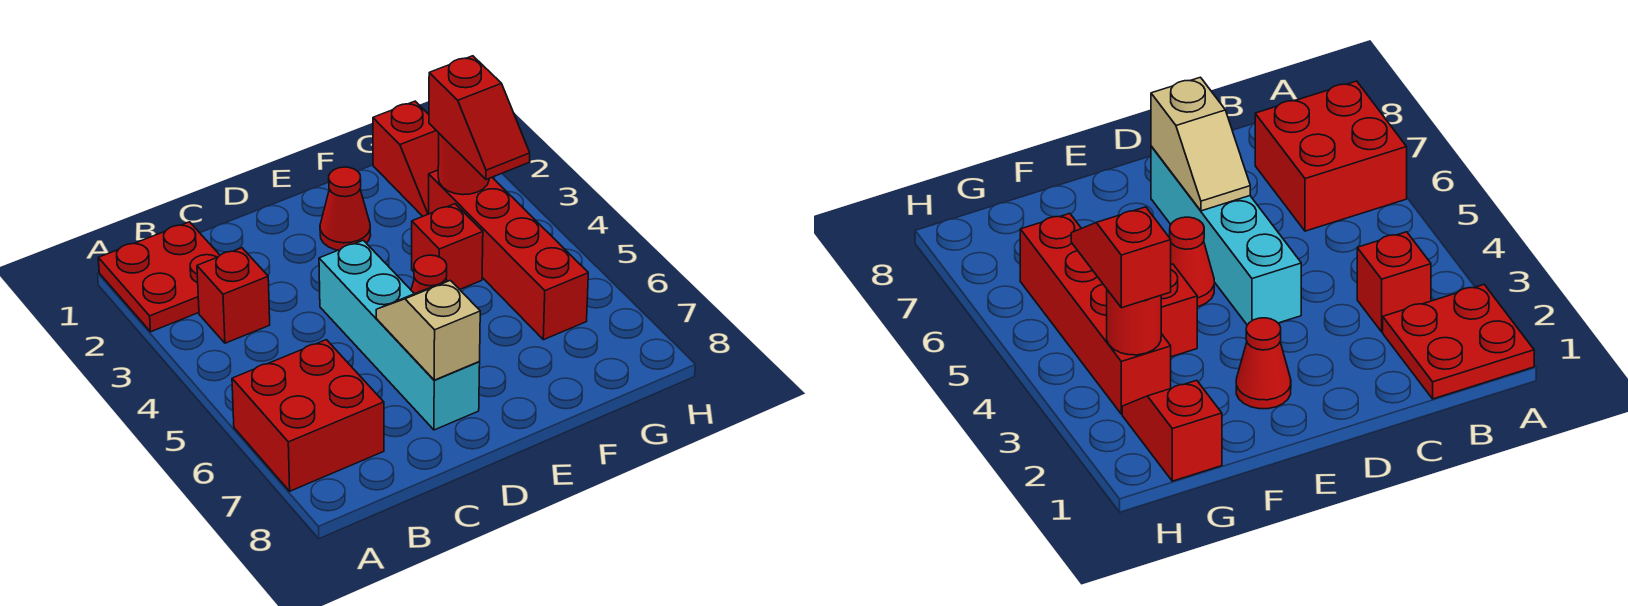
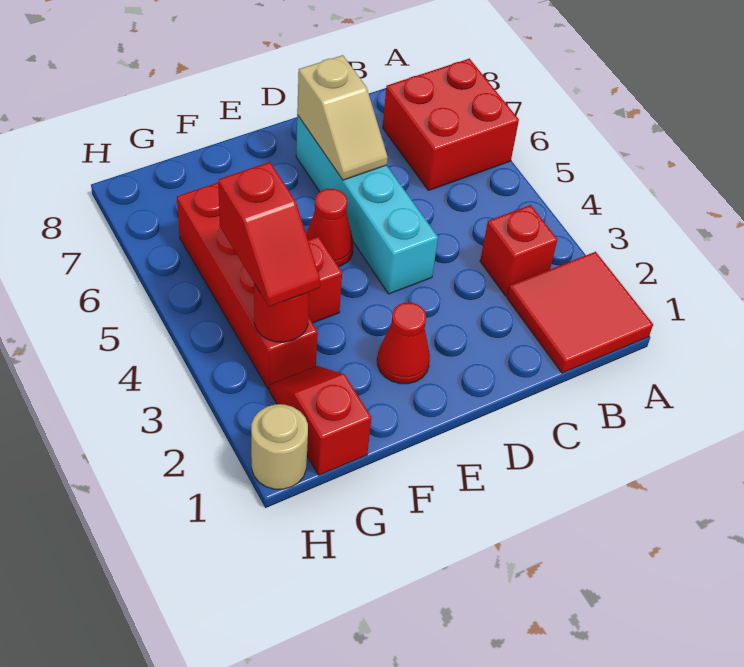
red plate A1:B2 level 1 -> red tile A1:B2 level 1
red slope G3:G4 level 3 top 3 -> red slope G3:G4 level 3 top 4
none -> tan round brick H1 level 1

